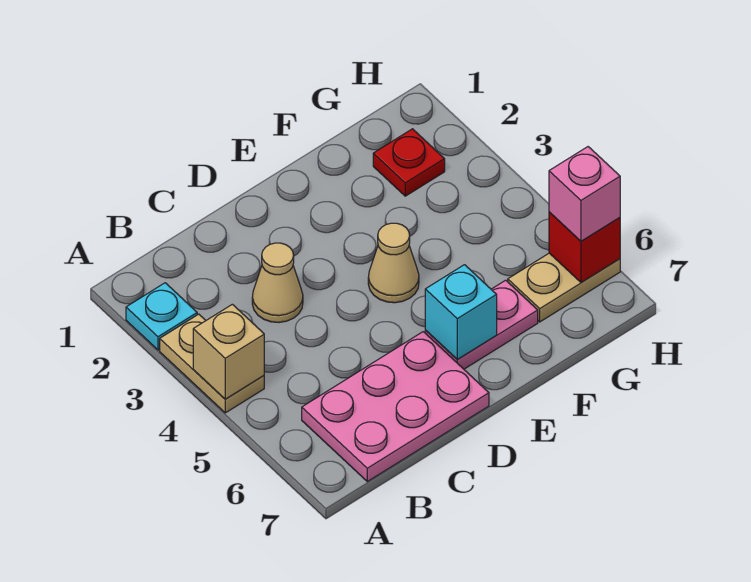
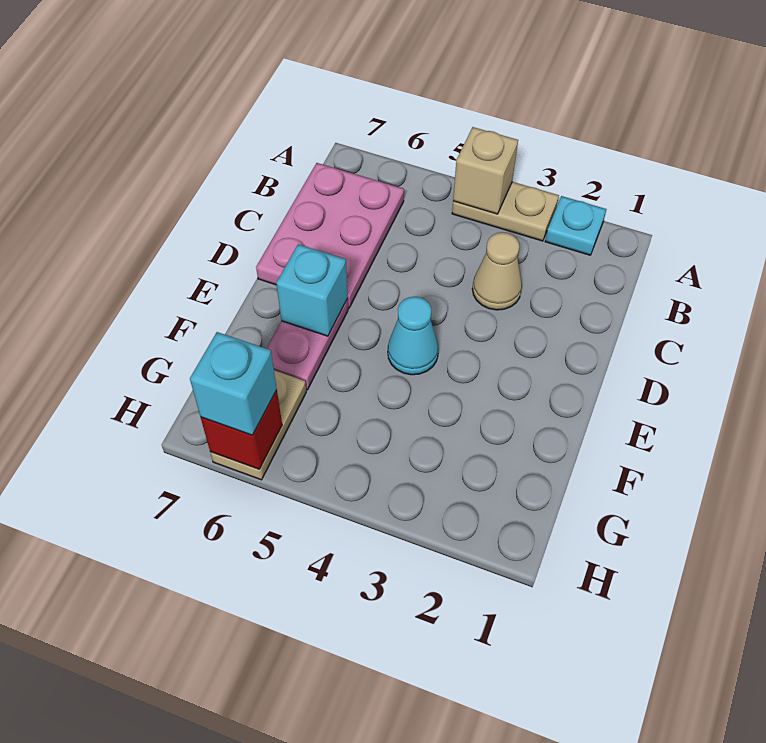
tan cone E4 level 1 -> cyan cone E4 level 1
red plate G2 level 1 -> none
pink brick H6 level 3 -> cyan brick H6 level 3

